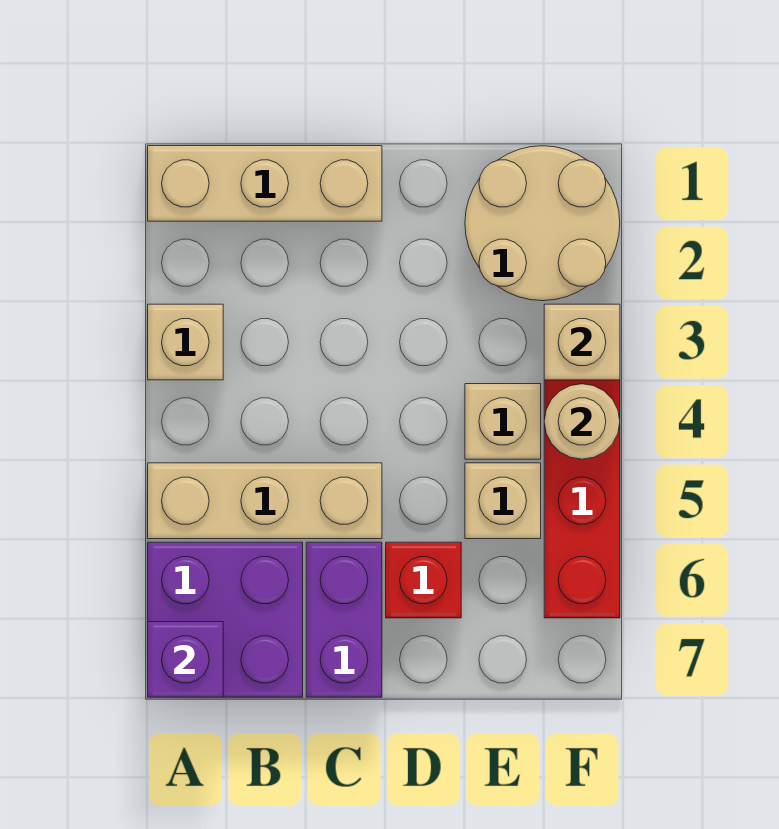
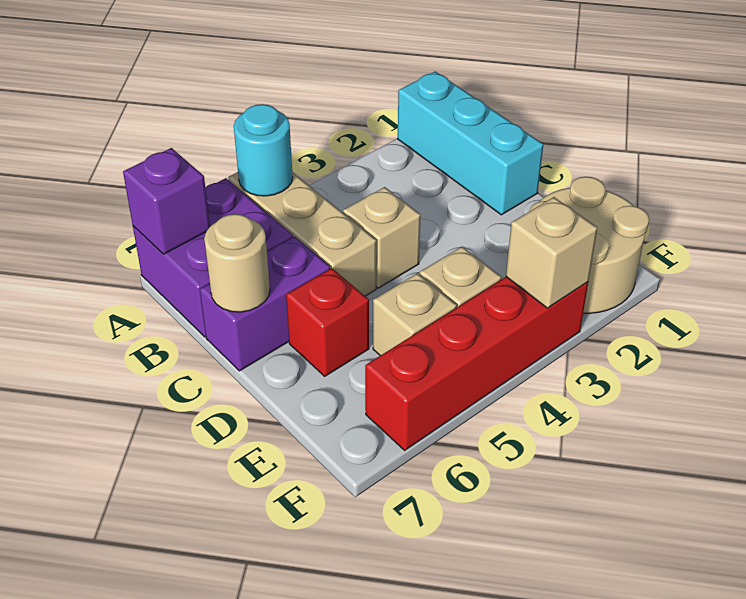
tan brick A1:C1 level 1 -> cyan brick A1:C1 level 1
tan brick A3 level 1 -> tan brick C4 level 1
none -> cyan round brick A5 level 2
tan round brick F4 level 2 -> tan round brick C7 level 2

